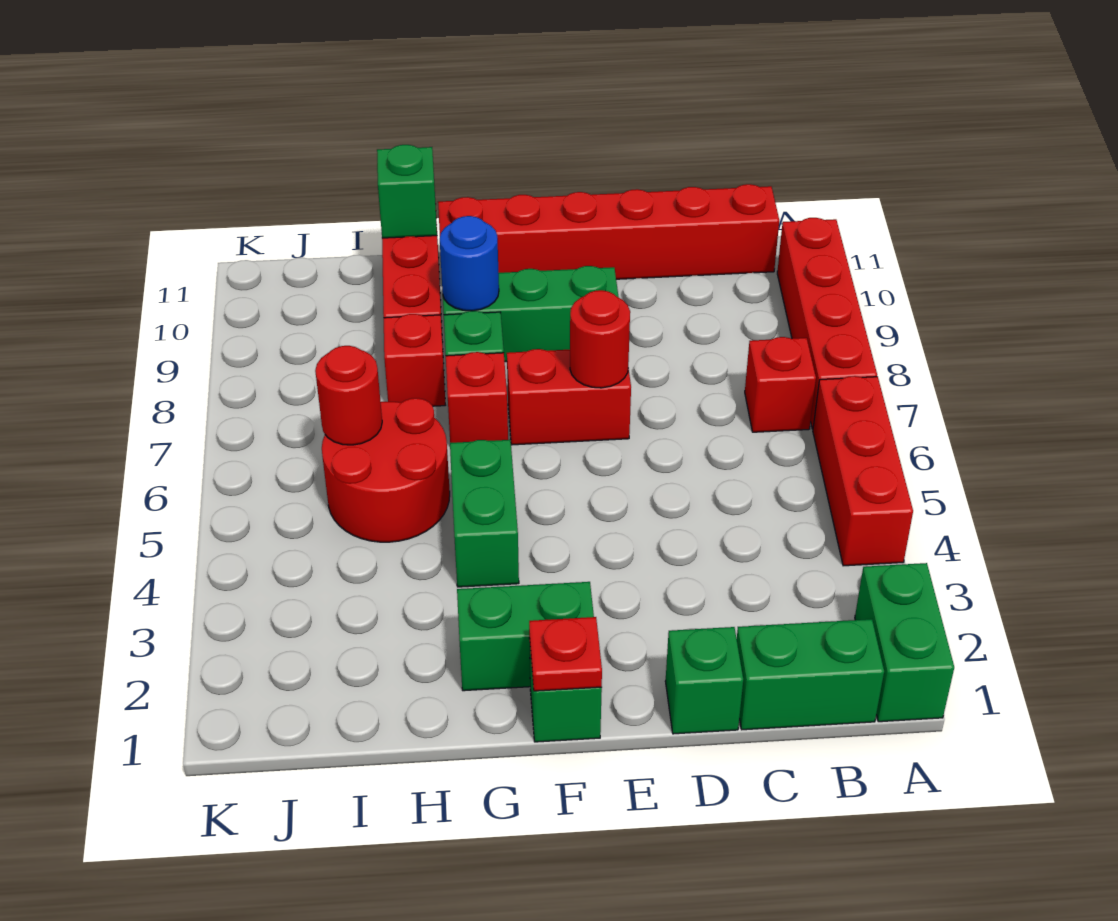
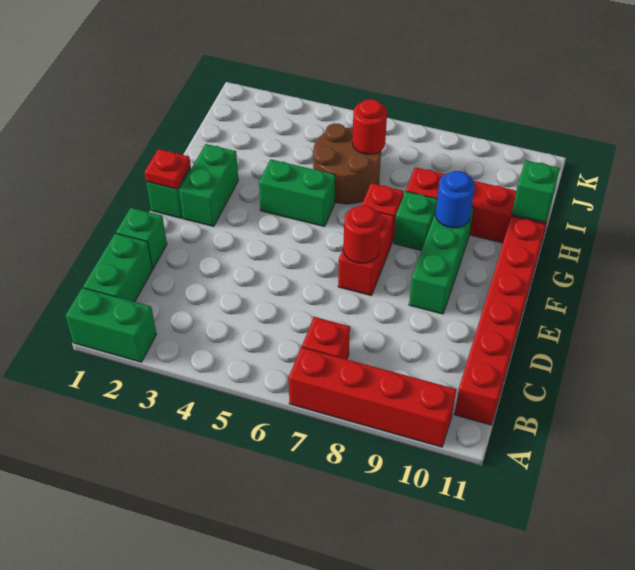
red brick A4:A6 level 1 -> none
red round brick H5:I6 level 1 -> brown round brick H5:I6 level 1

